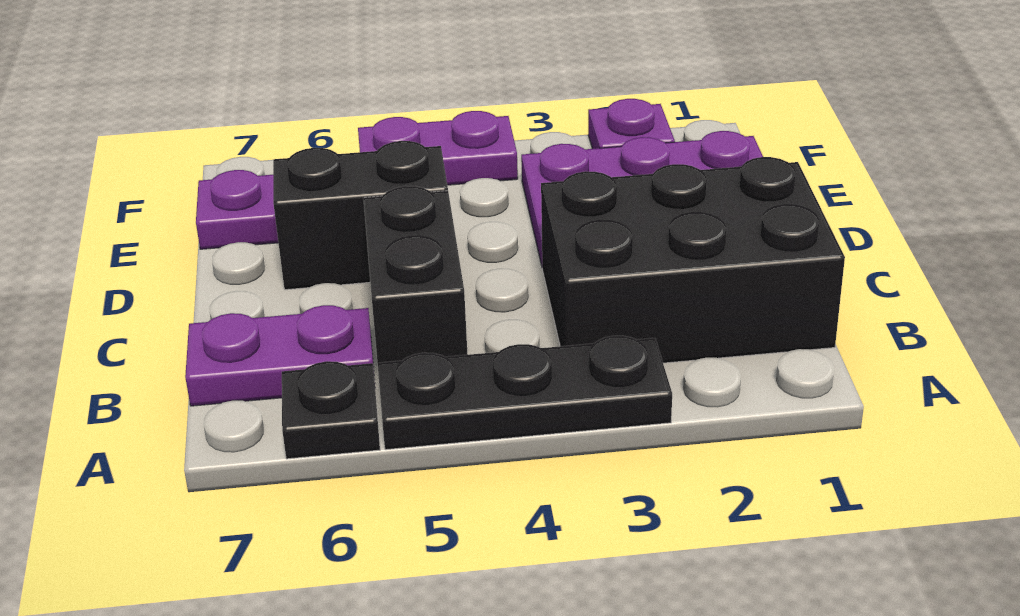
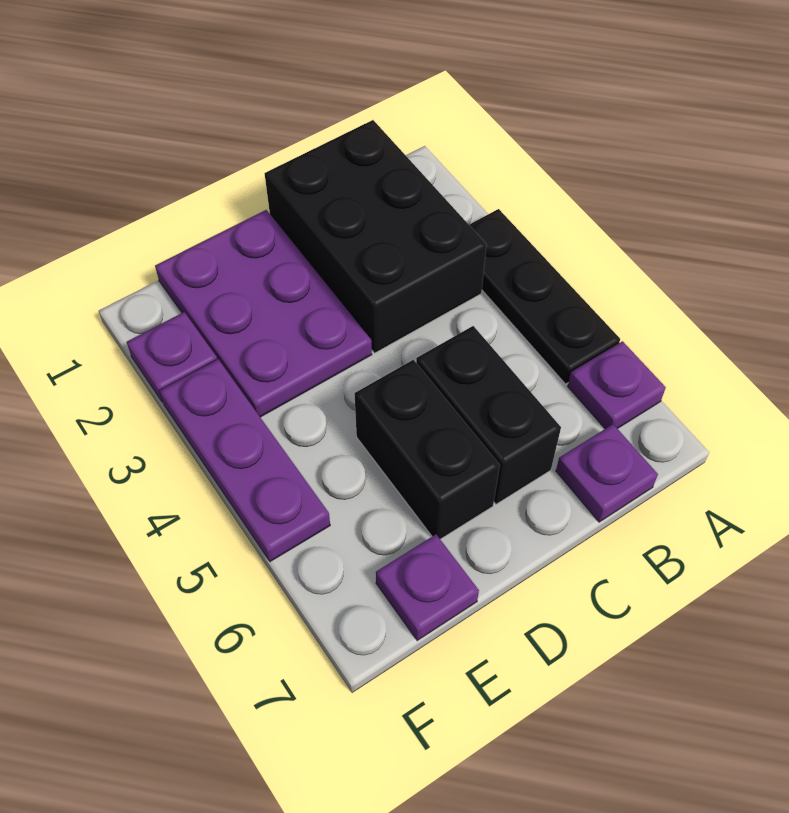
black plate A6 level 1 -> purple plate A6 level 1
black brick B5:C5 level 1 -> black brick C5:C6 level 1
purple plate B6:B7 level 1 -> purple plate B7 level 1
purple plate F4:F5 level 1 -> purple plate F3:F5 level 1

